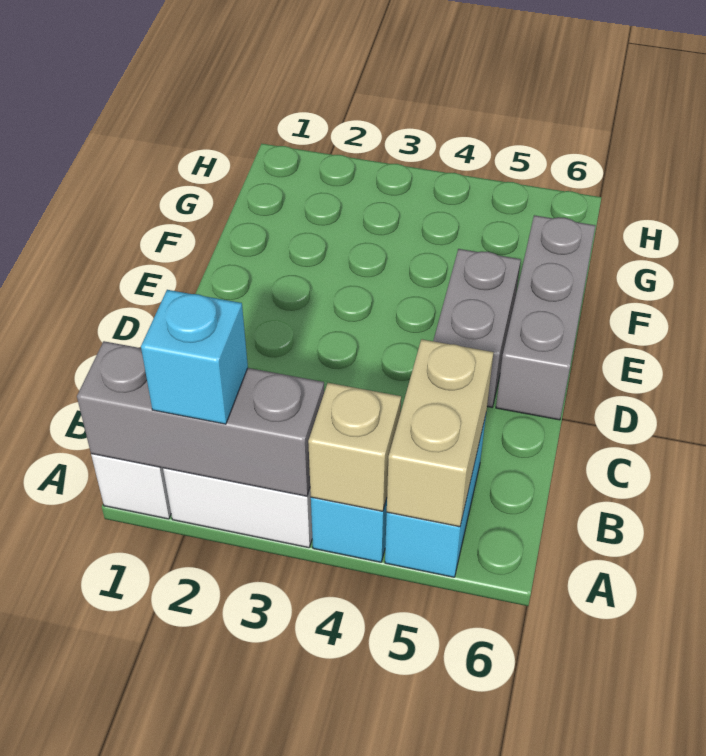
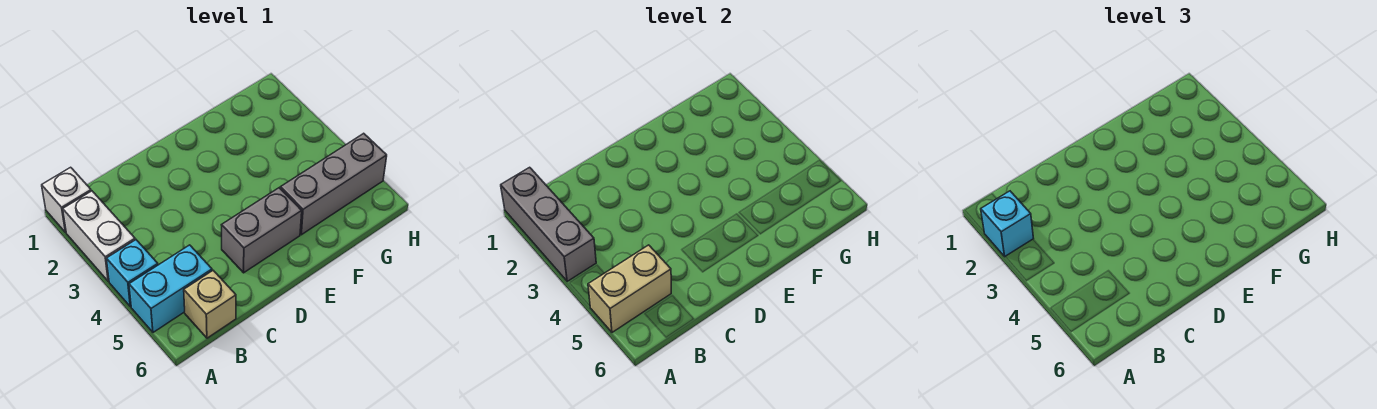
tan brick A4 level 2 -> tan brick B6 level 1
grey brick D6:F6 level 1 -> grey brick F5:H5 level 1

